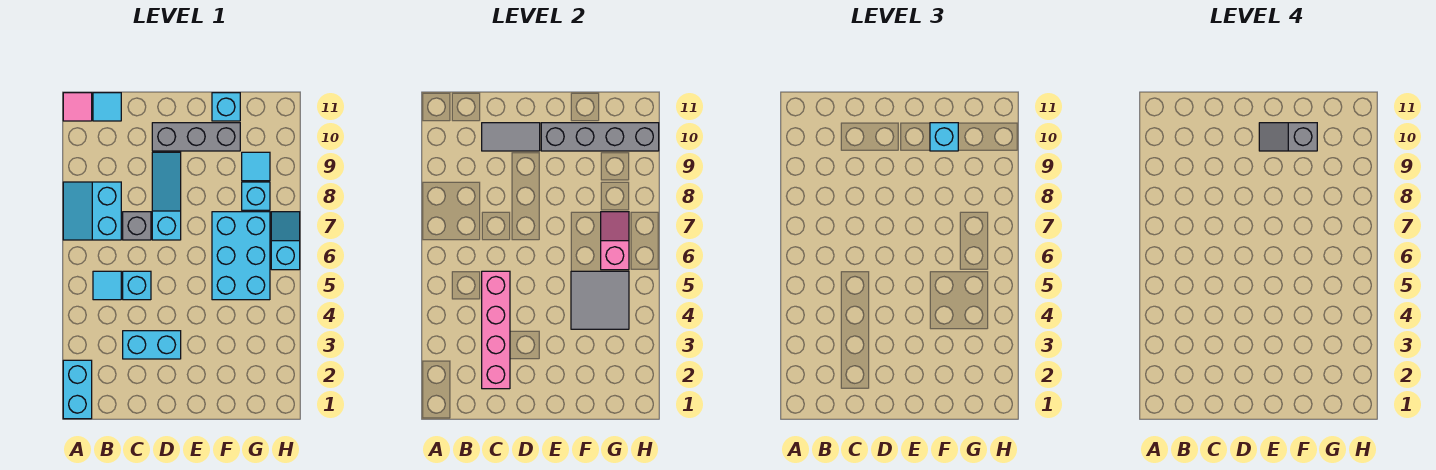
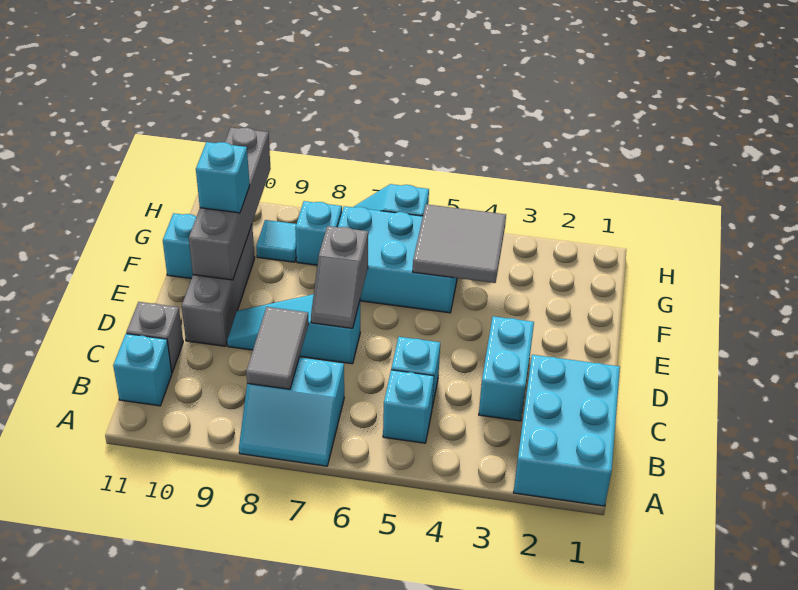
cyan brick A1:A2 level 1 -> cyan brick A1:C2 level 1
pink tile A11 level 1 -> none
cyan tile B5 level 1 -> cyan brick B5 level 1
cyan tile B11 level 1 -> cyan brick B11 level 1
pink brick C2:C5 level 2 -> none
grey brick C7 level 1 -> grey brick C11 level 1
grey tile C10:D10 level 2 -> grey tile B8:C8 level 2
grey slope E10:F10 level 4 top F -> grey slope D7:E7 level 2 top E
pink slope G6:G7 level 2 top 6 -> none

